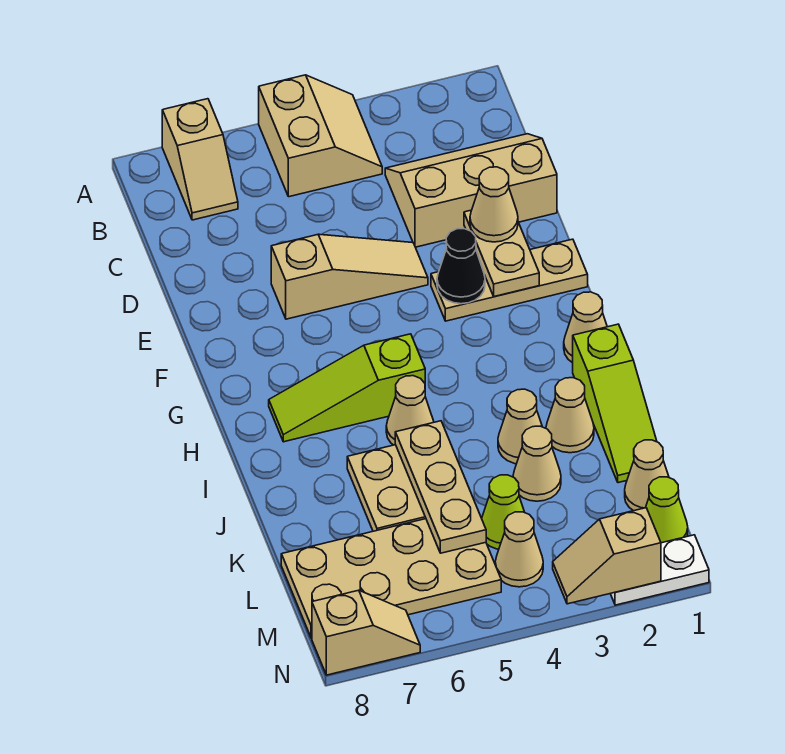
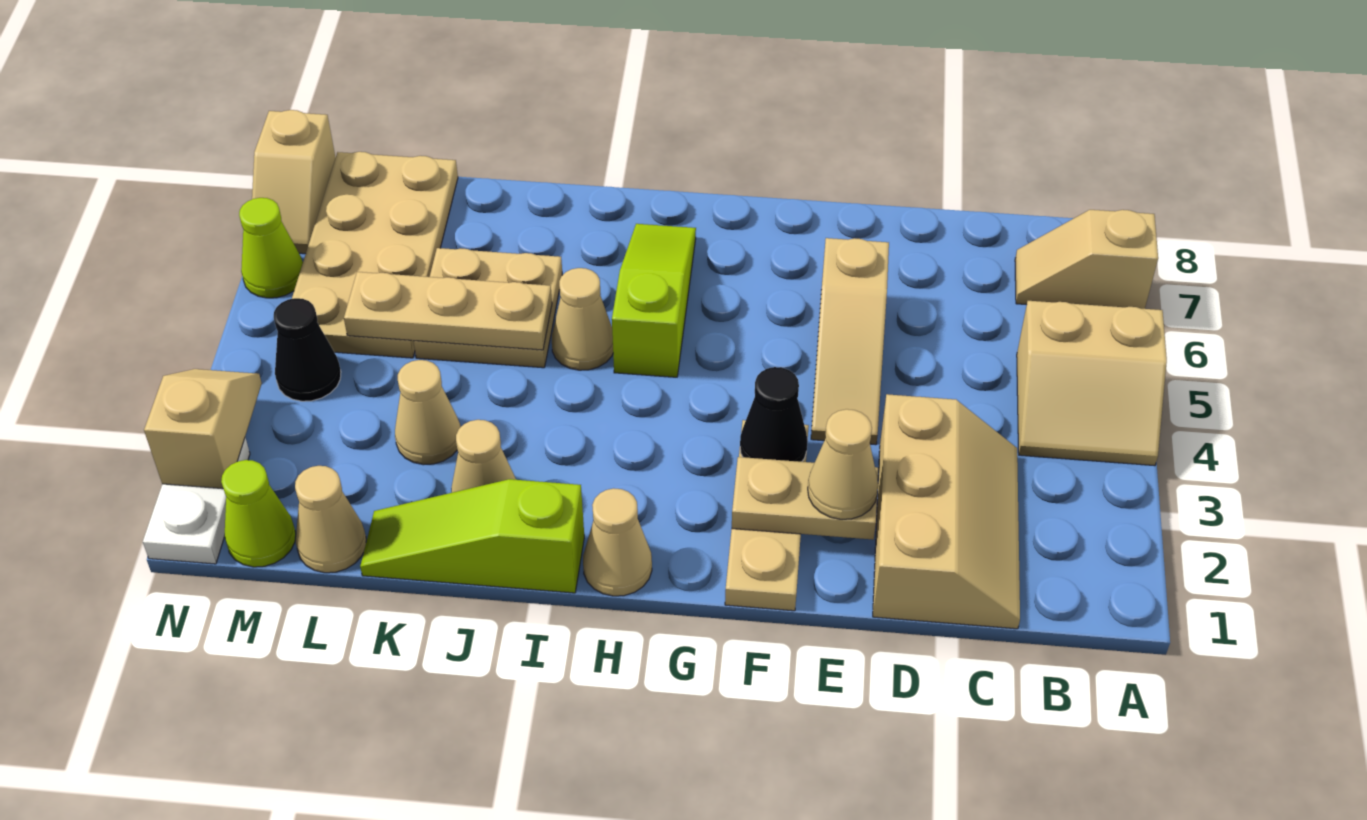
tan cone J3 level 1 -> none
lime cone L4 level 1 -> lime cone N6 level 1
tan cone M4 level 1 -> black cone M4 level 1

